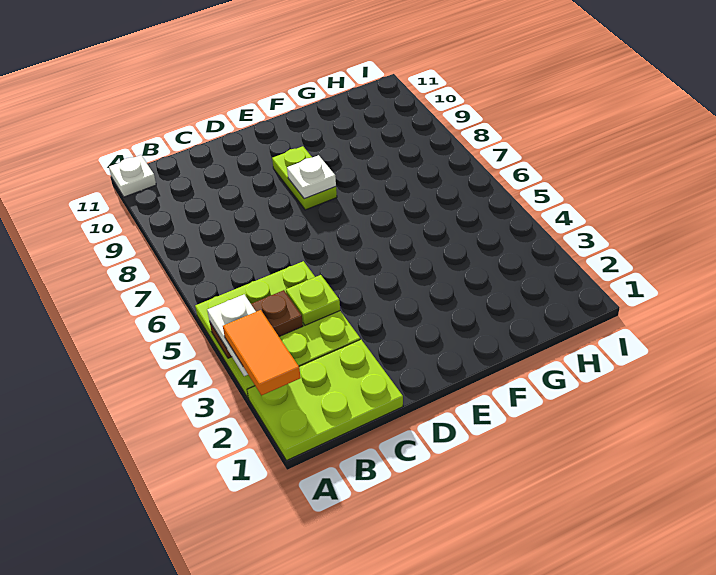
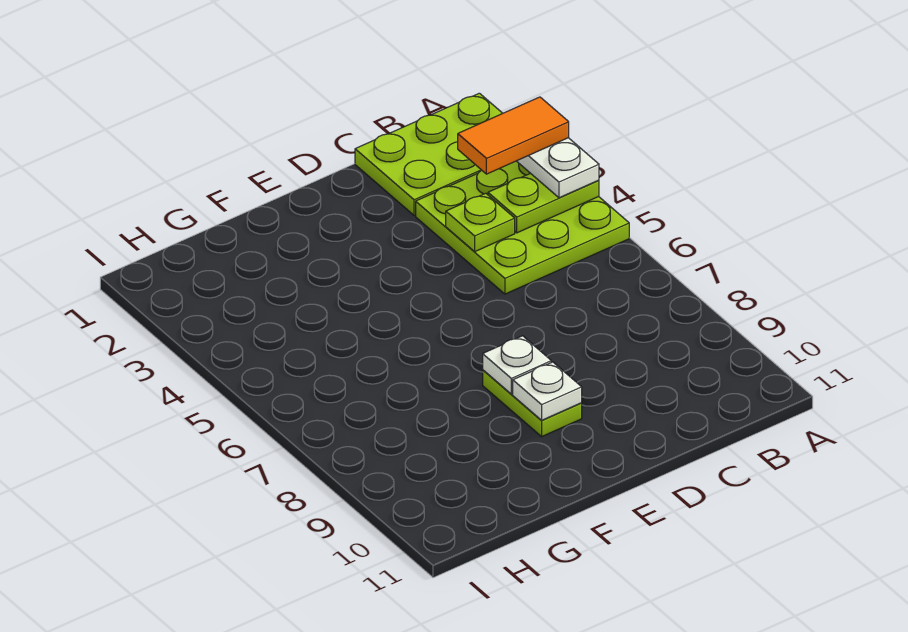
orange tile A2:A3 level 4 -> orange tile A3:B3 level 4
brown plate A4:B4 level 2 -> lime plate A4:B4 level 2
white plate A11 level 1 -> white plate E9 level 2

